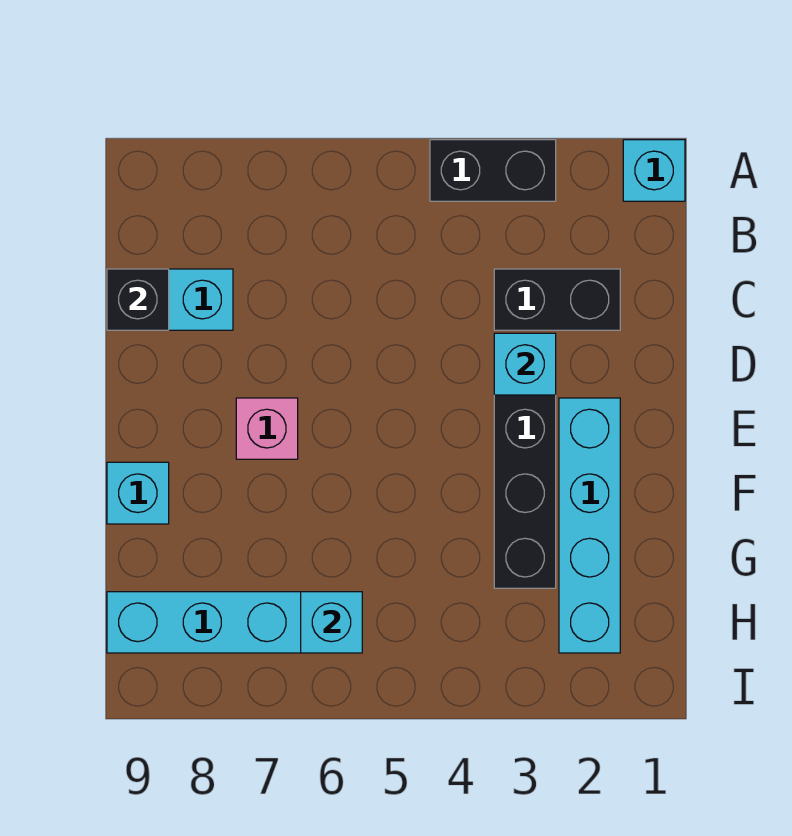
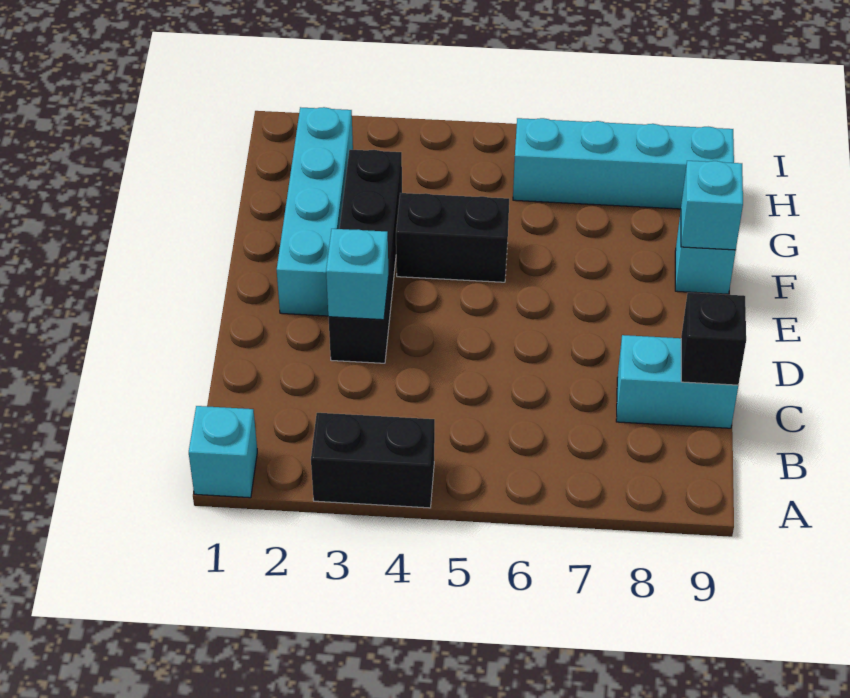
black brick C2:C3 level 1 -> black brick F4:F5 level 1
pink brick E7 level 1 -> none
cyan brick H6 level 2 -> cyan brick F9 level 2

